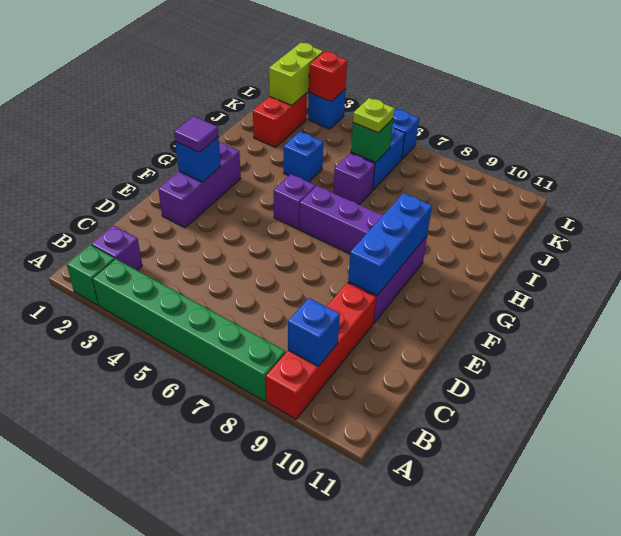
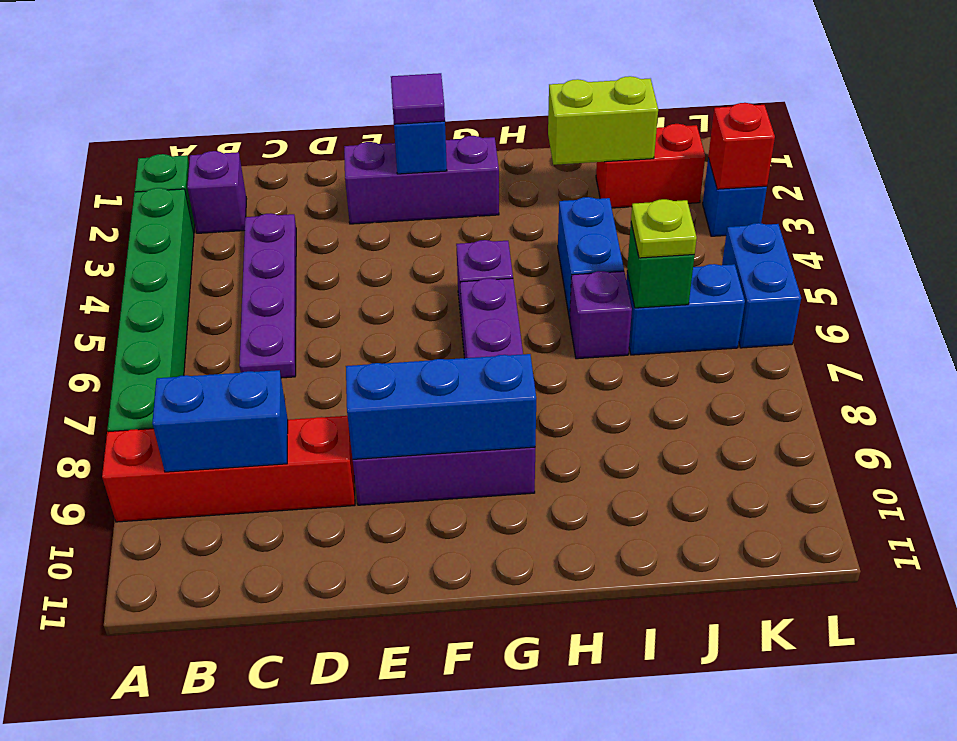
blue brick B9 level 2 -> blue brick B9:C9 level 2
none -> purple plate C3:C6 level 1
blue brick I4 level 1 -> blue brick I4:I5 level 1
lime brick K2:L2 level 2 -> lime brick I2:J2 level 2

